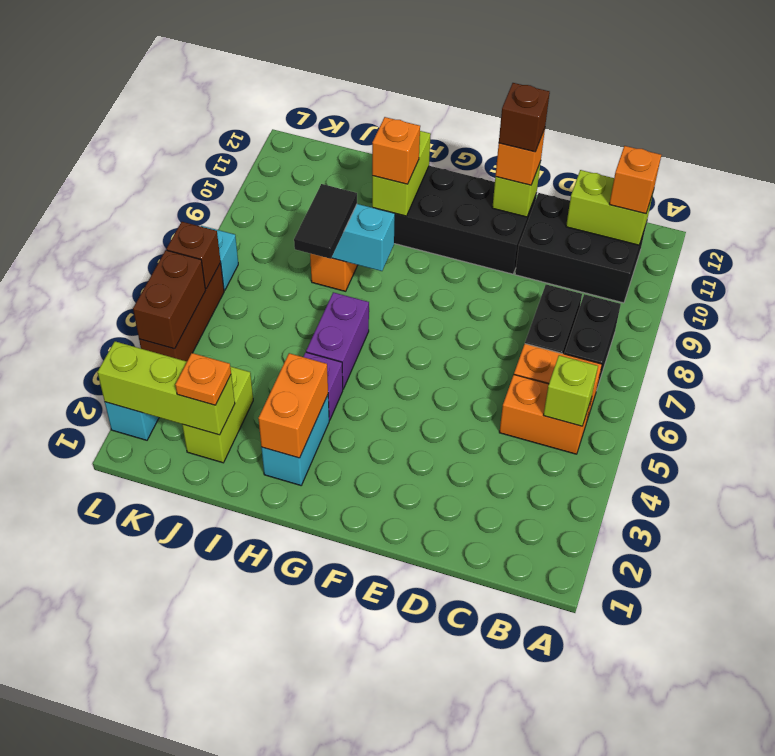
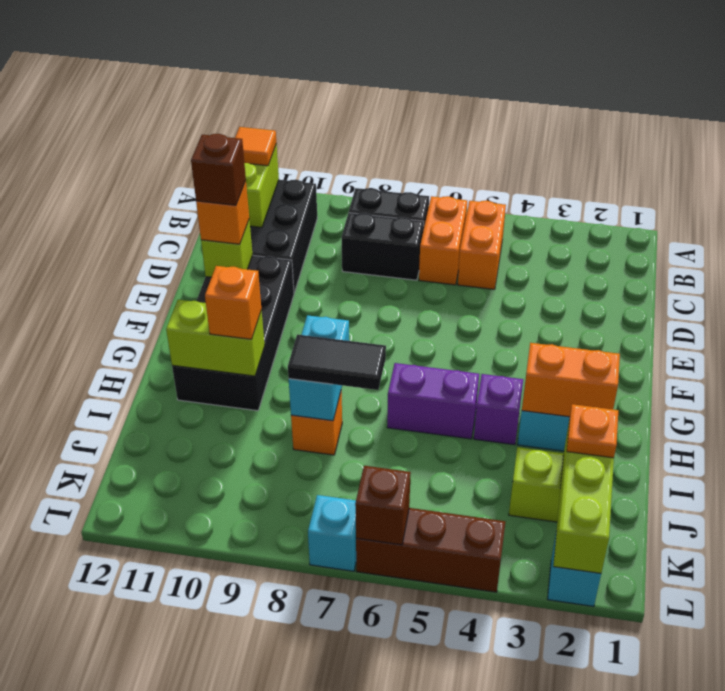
lime brick B5 level 2 -> none
orange brick B11 level 3 -> orange tile B11 level 3
brown brick L4:L5 level 2 -> none

